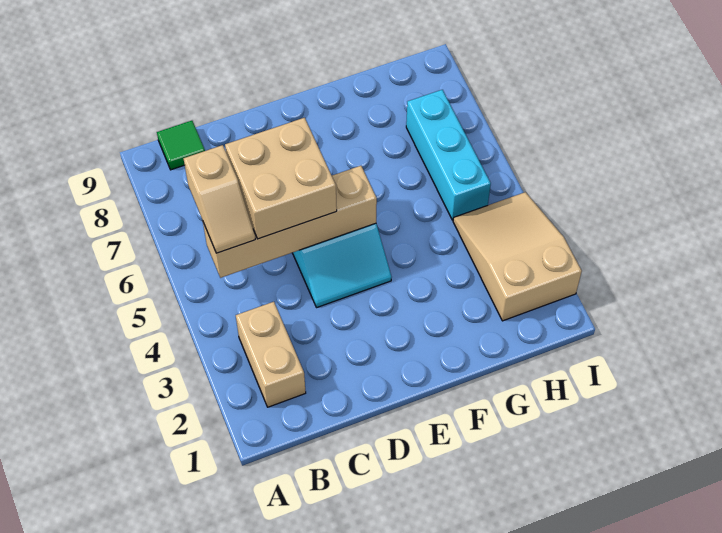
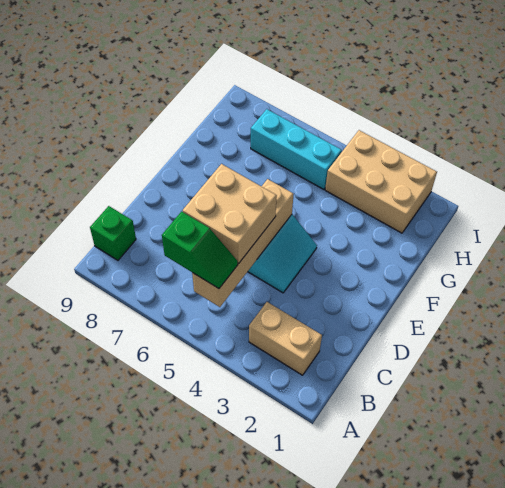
tan slope B5:B6 level 3 top 6 -> green slope B5:B6 level 3 top 6
green tile B9 level 1 -> green brick B9 level 1
tan slope H2:I4 level 1 top 2 -> tan brick H2:I4 level 1

